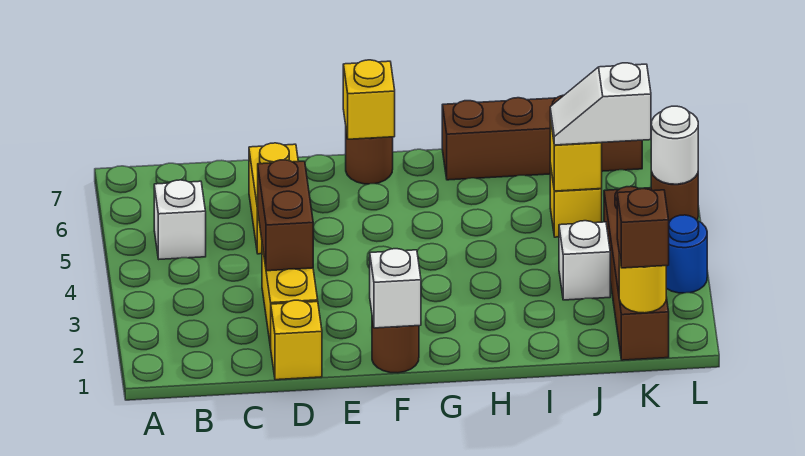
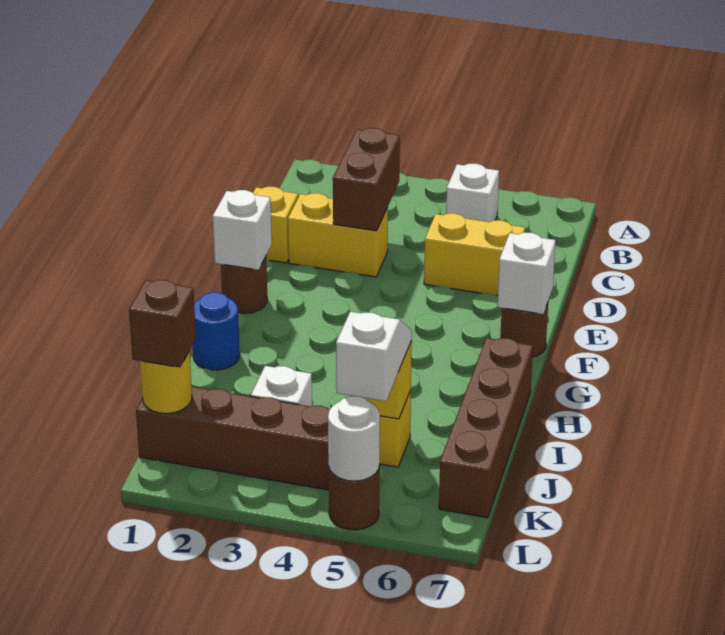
brown brick D3:D4 level 2 -> brown brick C3:D3 level 2
yellow brick F7 level 2 -> white brick F7 level 2
blue round brick L3 level 1 -> blue round brick H1 level 1

